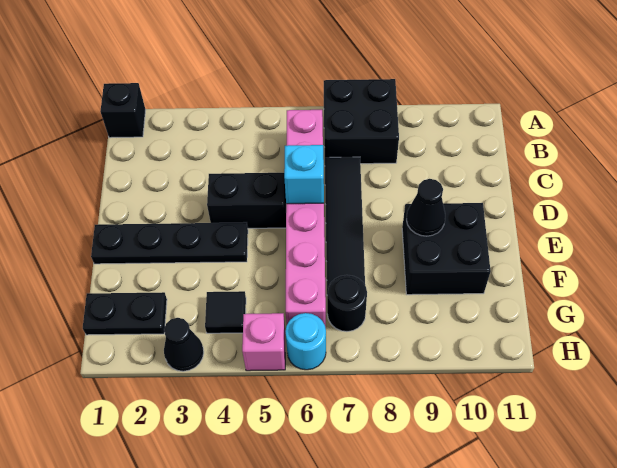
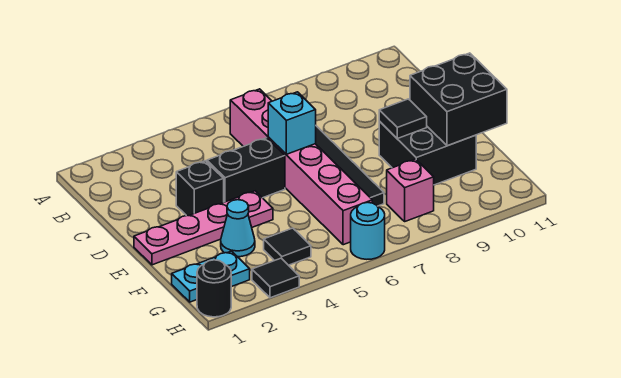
black brick A1 level 1 -> black brick D3 level 1
black brick A7:B8 level 1 -> black brick E10:F11 level 2
black plate E1:E4 level 1 -> pink plate E1:E4 level 1
black cone E9 level 2 -> black tile E9 level 2
none -> cyan cone F3 level 1
black plate G1:G2 level 1 -> cyan plate G1:G2 level 1
black round brick G7 level 1 -> black round brick H1 level 1
black cone H3 level 1 -> black tile H3 level 1
pink brick H5 level 1 -> pink brick G8 level 1

